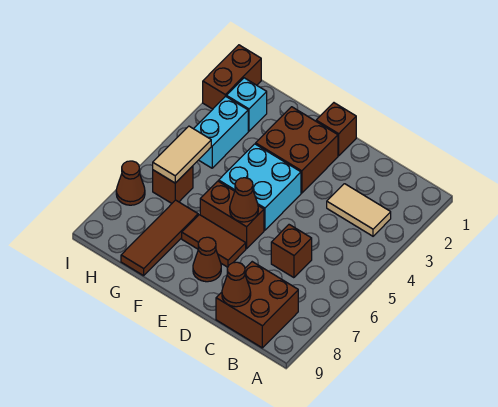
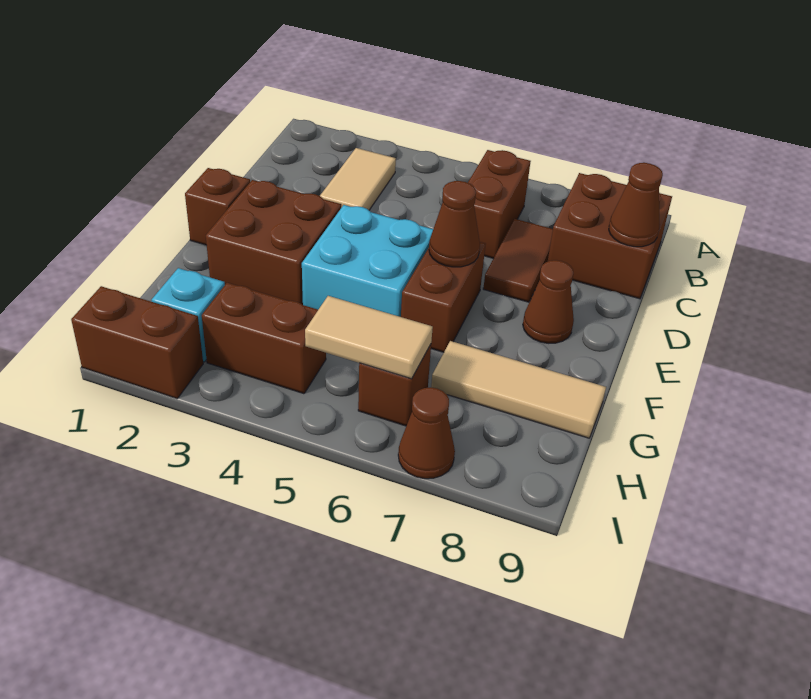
brown brick C6 level 1 -> brown brick B6:C6 level 1
brown tile E7:F7 level 1 -> brown tile C7:D7 level 1
brown tile G7:G9 level 1 -> tan tile G7:G9 level 1
cyan brick H3:H4 level 1 -> brown brick H3:H4 level 1

